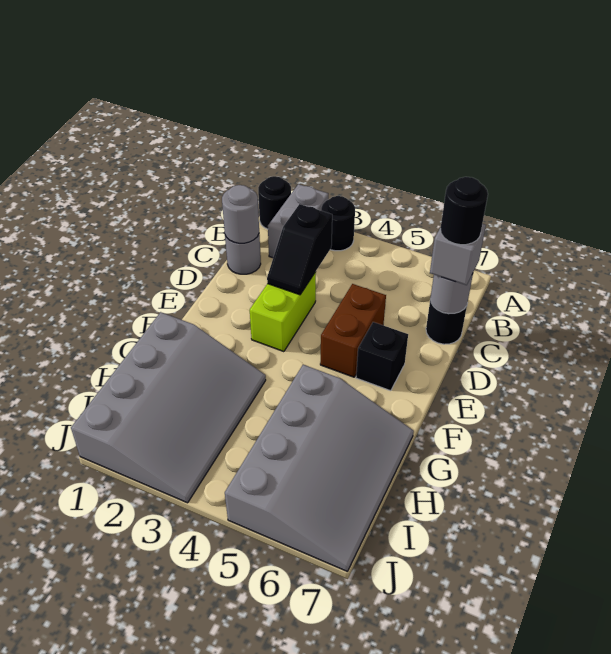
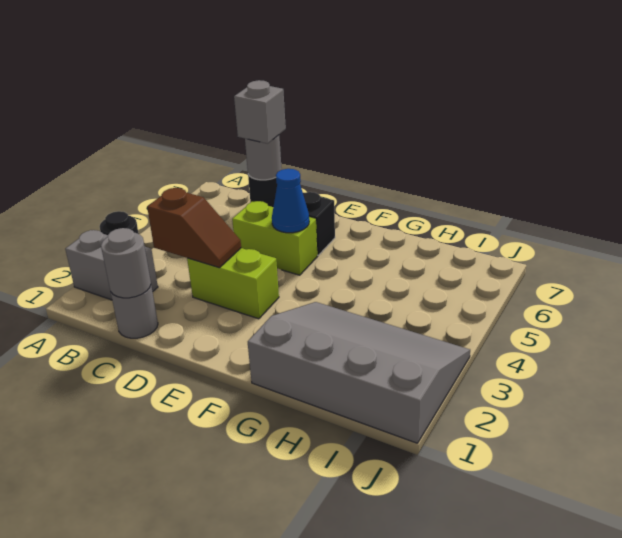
black round brick A1 level 1 -> none
black slope C3:D3 level 2 top C -> brown slope C3:D3 level 2 top C
black round brick C7 level 4 -> none
brown brick D5:E5 level 1 -> lime brick D5:E5 level 1
none -> blue cone E5 level 2
grey slope G5:J7 level 1 top 5 -> none

